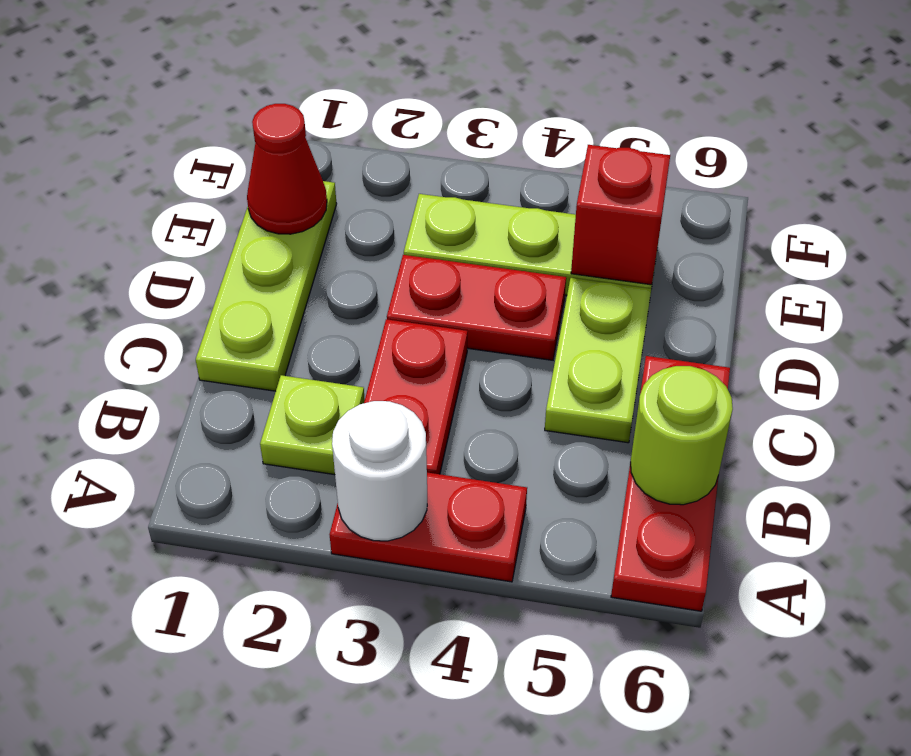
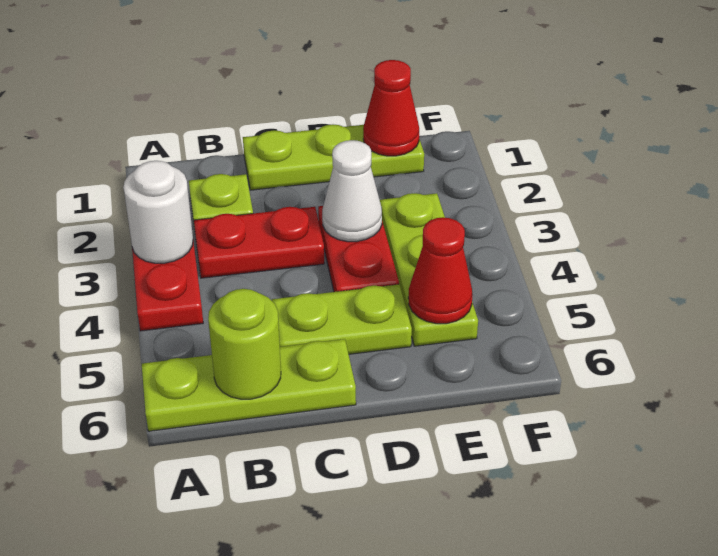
red plate A6:C6 level 1 -> lime plate A6:C6 level 1
none -> white cone D3 level 2
red brick E5 level 2 -> red cone E5 level 2

